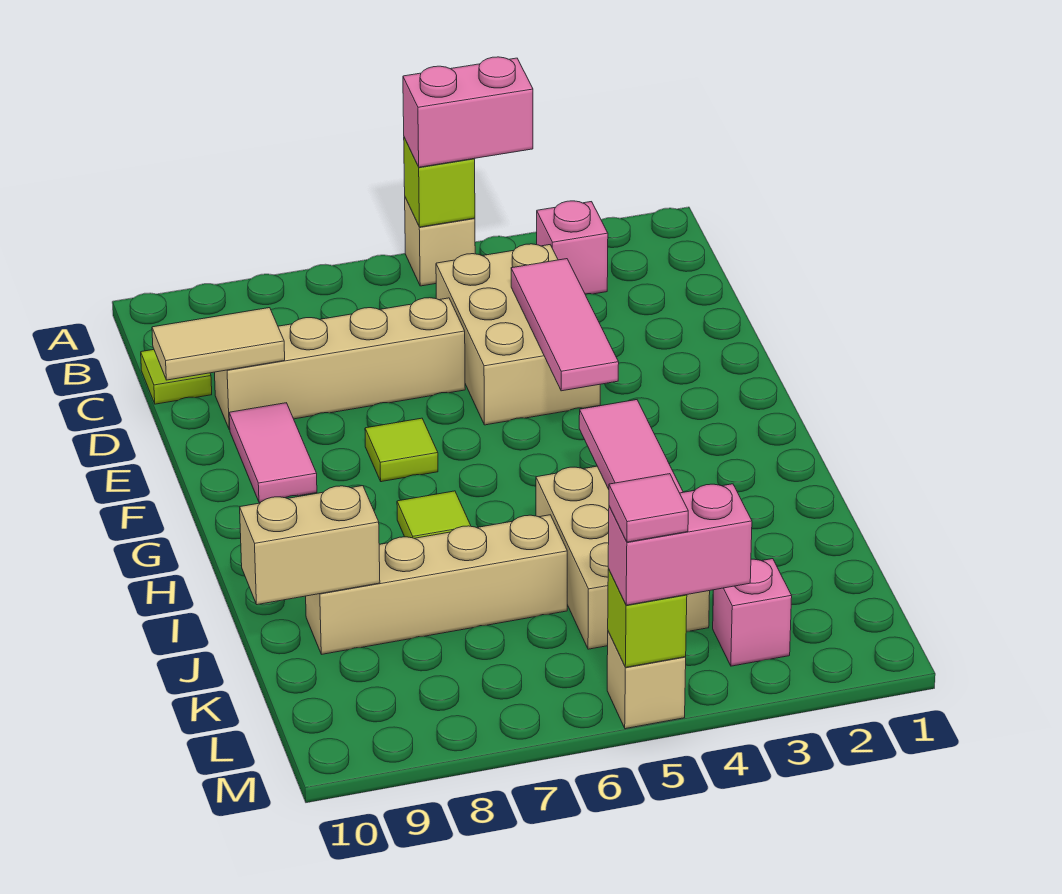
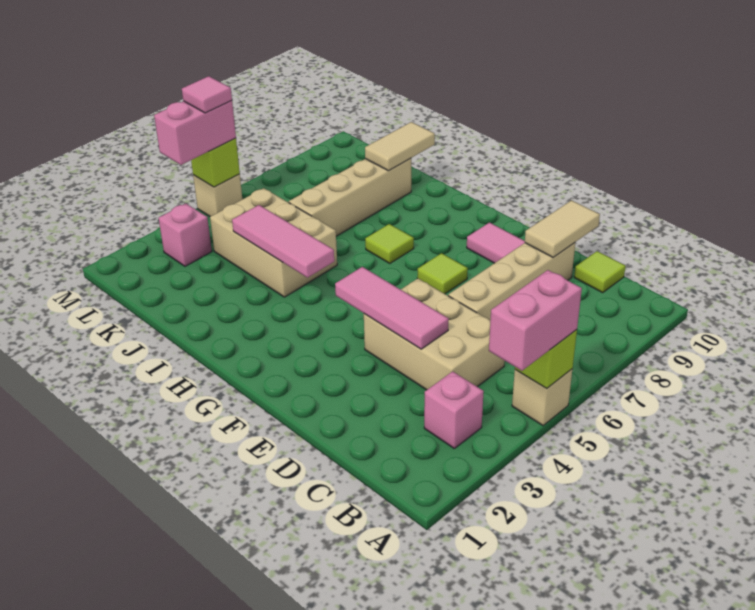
tan brick J9:J10 level 2 -> tan tile J9:J10 level 2

